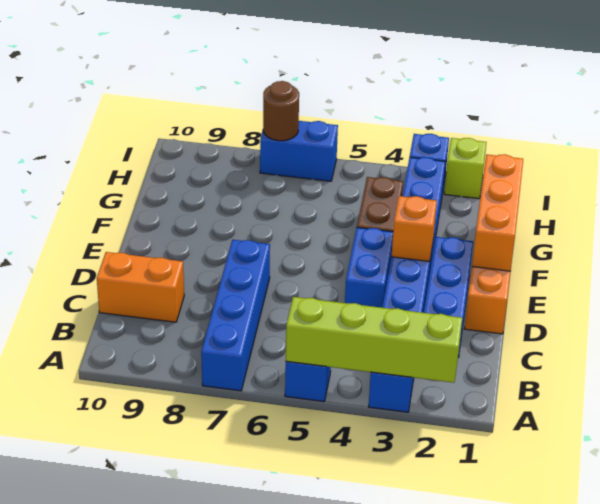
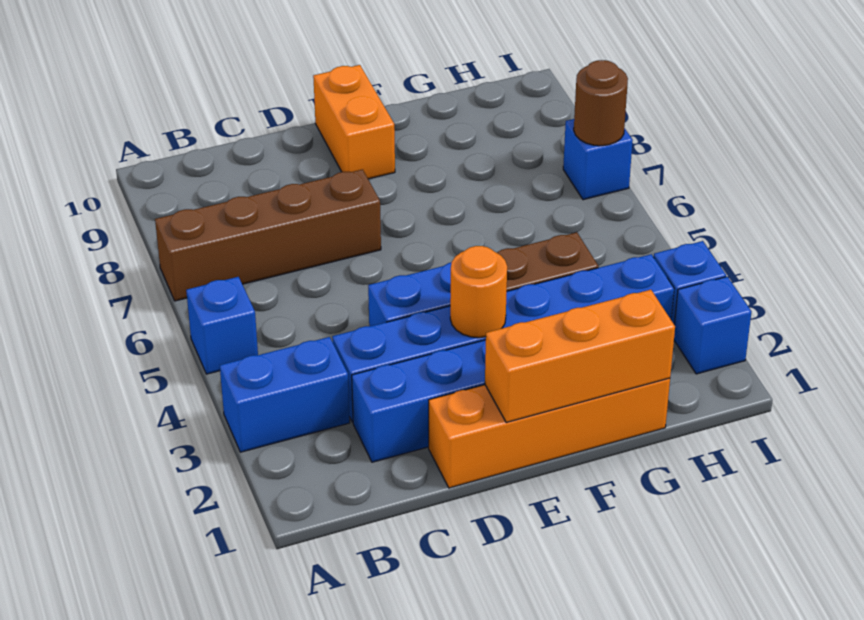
lime brick A2:A5 level 2 -> none
blue brick A7:D7 level 1 -> brown brick A7:D7 level 1
orange brick C9:C10 level 1 -> orange brick E9:E10 level 1
orange brick E3 level 2 -> orange round brick E3 level 2
lime brick I2 level 1 -> blue brick I2 level 1
blue brick I6:I7 level 1 -> blue brick I7 level 1

